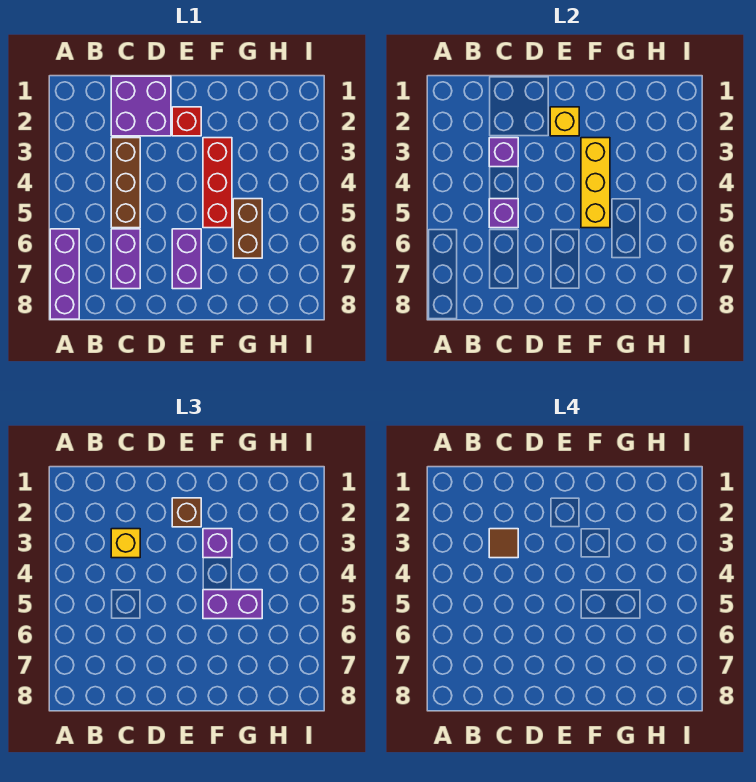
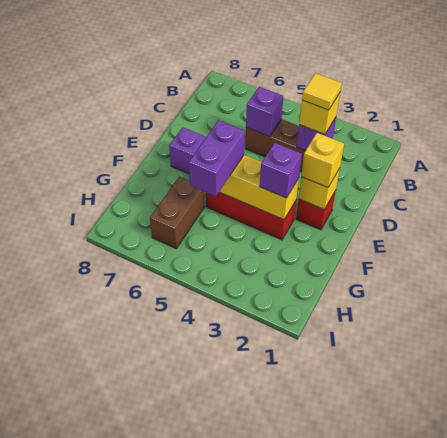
purple brick A6:A8 level 1 -> none
purple brick C1:D2 level 1 -> none
brown tile C3 level 4 -> yellow tile C3 level 4
purple brick C6:C7 level 1 -> none
brown brick E2 level 3 -> yellow brick E2 level 3
brown brick G5:G6 level 1 -> brown brick G6:H6 level 1

